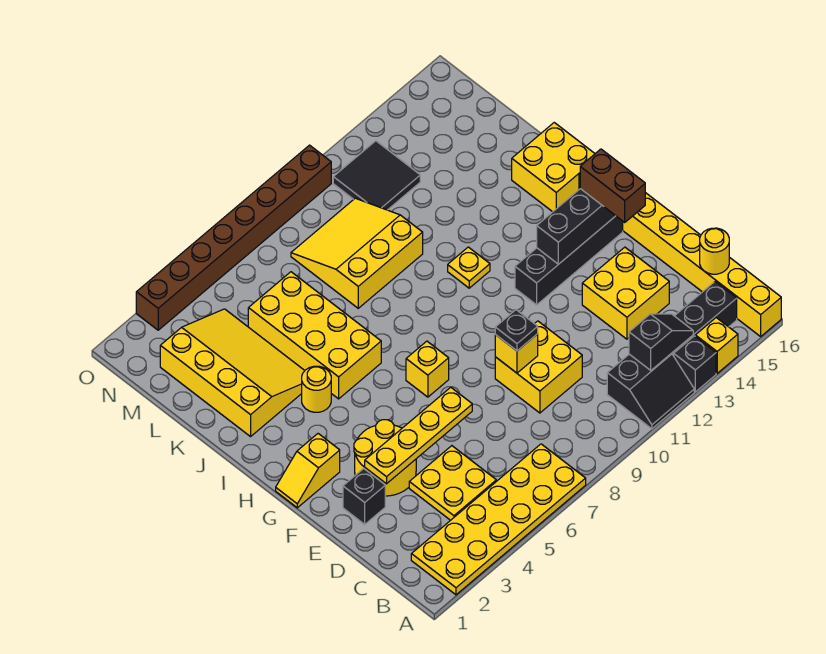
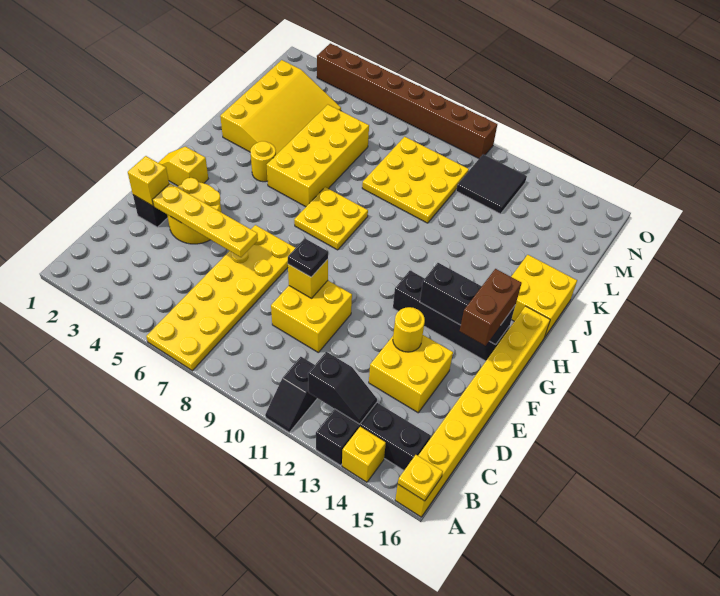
yellow plate A2:B7 level 1 -> yellow plate A6:F7 level 1
black slope A11:B12 level 1 top B -> black slope A11:B11 level 1 top B
yellow plate C4:D5 level 1 -> yellow plate H7:I8 level 1
yellow round brick C16 level 2 -> yellow round brick E13 level 2
yellow brick G7 level 1 -> yellow brick E2 level 2
yellow plate I11 level 1 -> yellow plate A16 level 2
yellow slope K8:M10 level 1 top K -> yellow plate K8:M10 level 1

